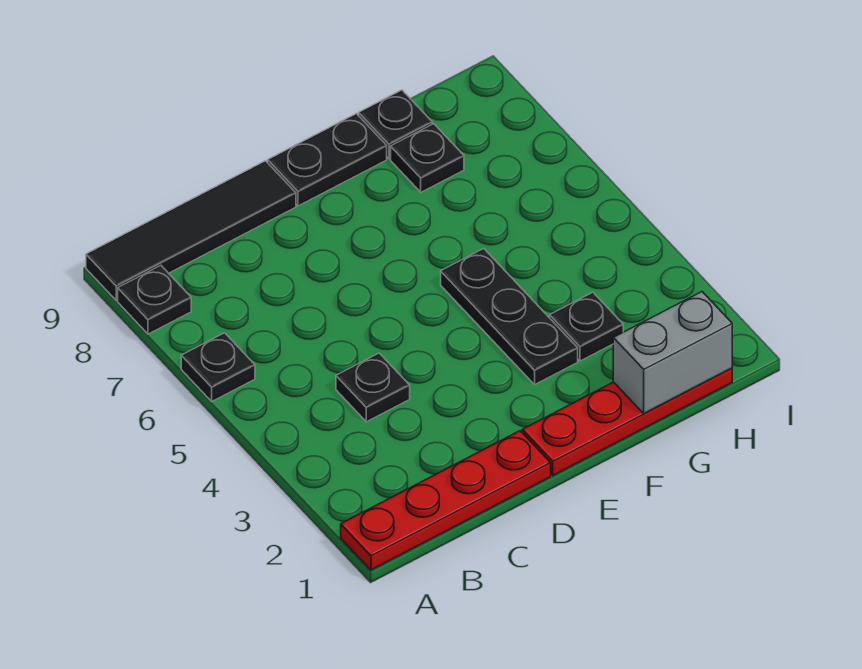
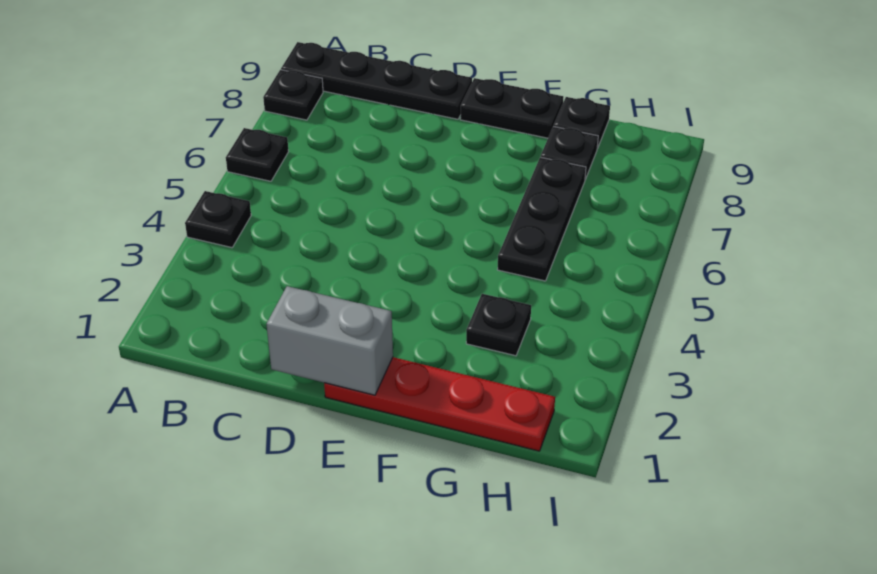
red plate A1:D1 level 1 -> none
black tile A9:D9 level 1 -> black plate A9:D9 level 1
black plate C4 level 1 -> black plate A4 level 1
black plate F3:F5 level 1 -> black plate G5:G7 level 1
grey brick G1:H1 level 2 -> grey brick D1:E1 level 2

